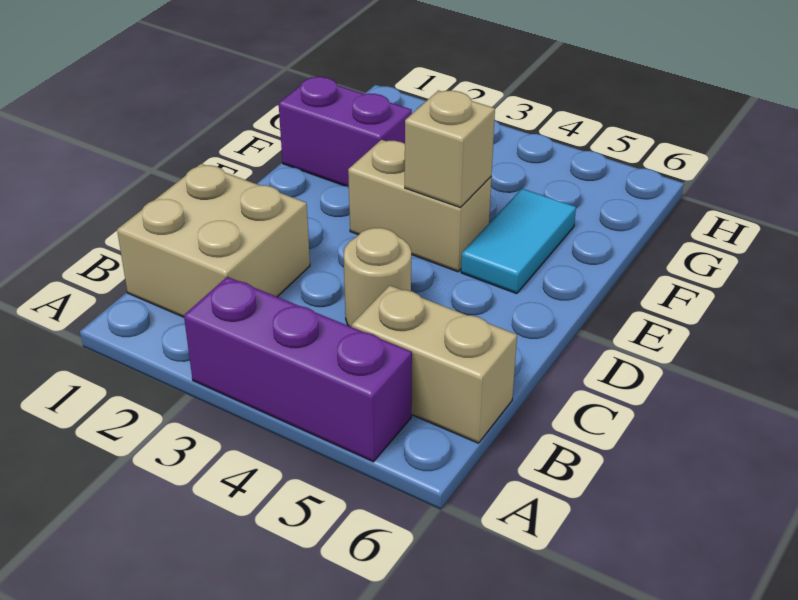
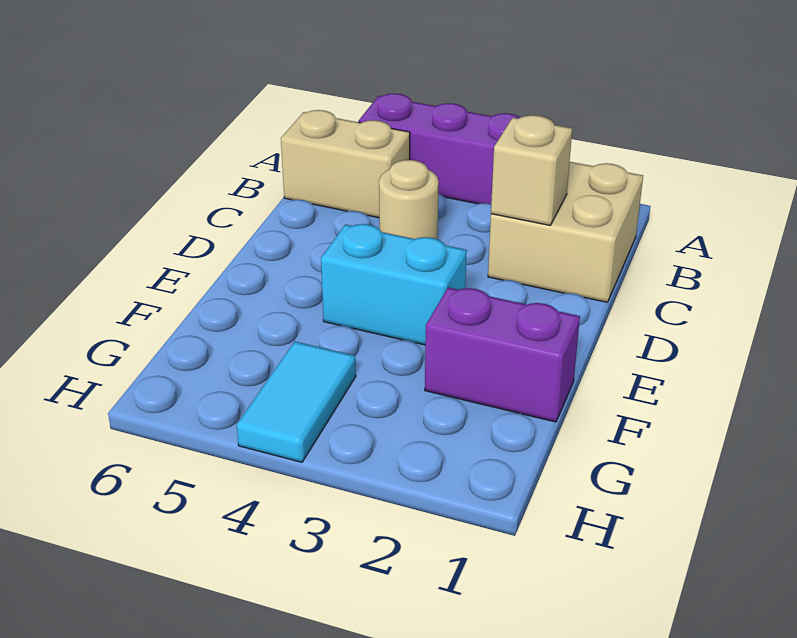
tan brick E3:E4 level 1 -> cyan brick E3:E4 level 1
tan brick E4 level 2 -> tan brick C2 level 2
cyan tile E5:F5 level 1 -> cyan tile G4:H4 level 1

